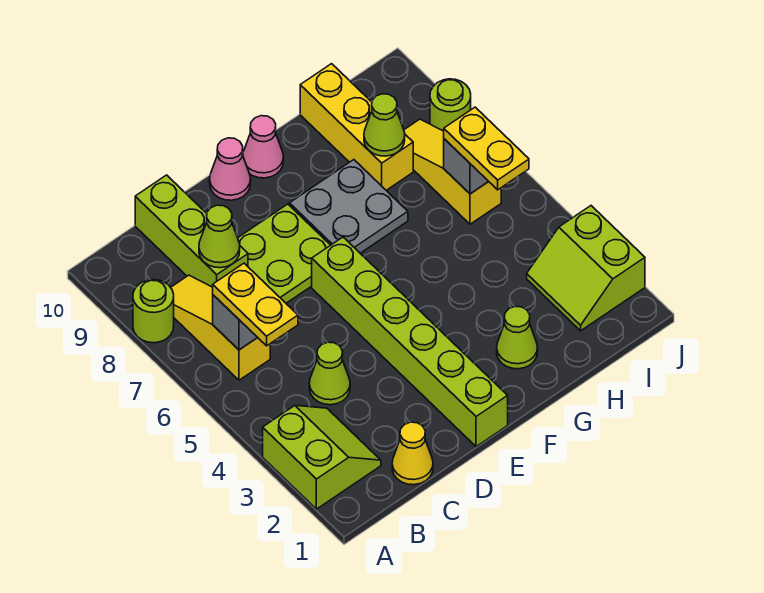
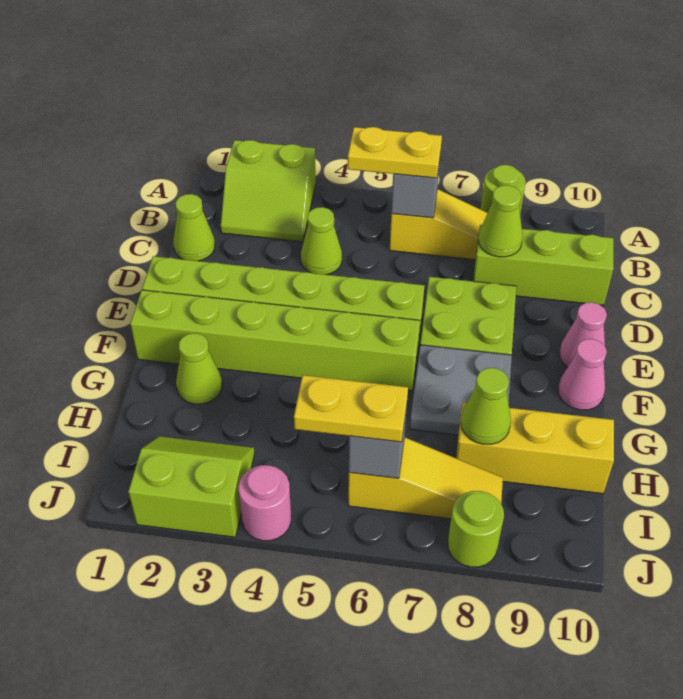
yellow cone C1 level 1 -> lime cone C1 level 1
none -> lime brick F1:F6 level 1
none -> pink round brick J4 level 1

